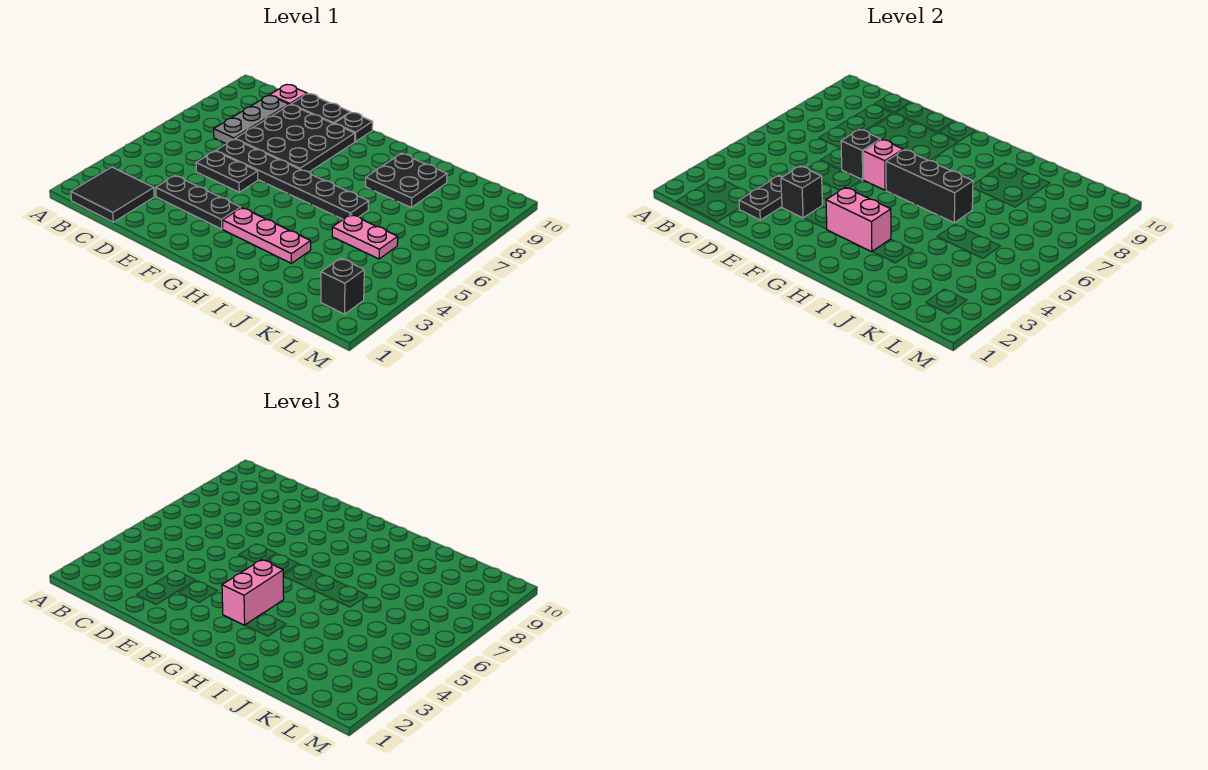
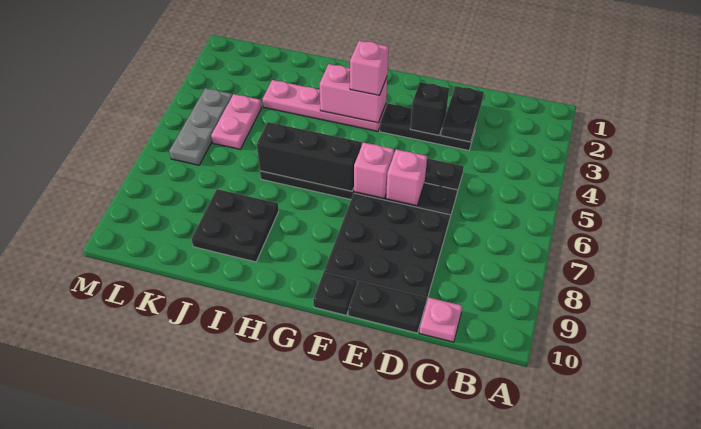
black tile B1:C2 level 1 -> none
grey plate C7:C9 level 1 -> grey plate L4:L6 level 1
black brick E6 level 2 -> pink brick E6 level 2
pink plate G3:I3 level 1 -> pink plate G3:J3 level 1
pink brick G3:G4 level 3 -> pink brick G3 level 3
pink plate J5:K5 level 1 -> pink plate K4:K5 level 1
black brick L2 level 1 -> none

